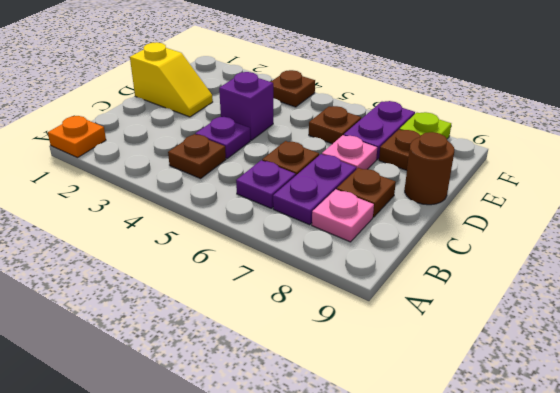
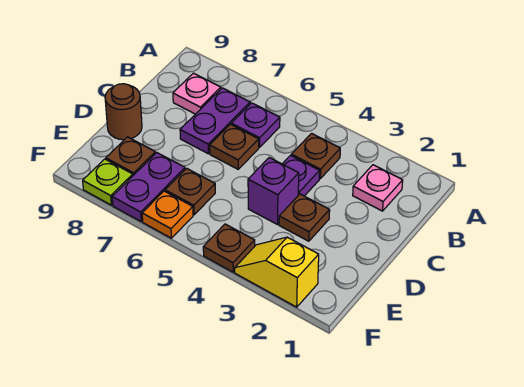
orange plate A1 level 1 -> orange plate F6 level 1
brown plate C8 level 1 -> brown plate D3 level 1
yellow slope D1:D2 level 1 top 1 -> yellow slope F2:F3 level 1 top 2
pink plate D7 level 1 -> pink plate B2 level 1

